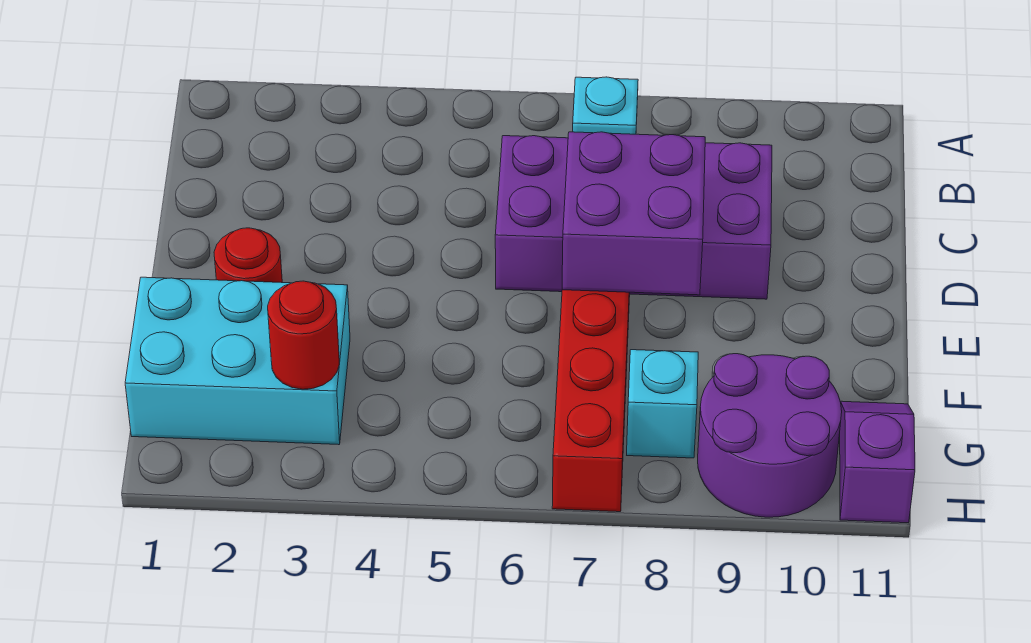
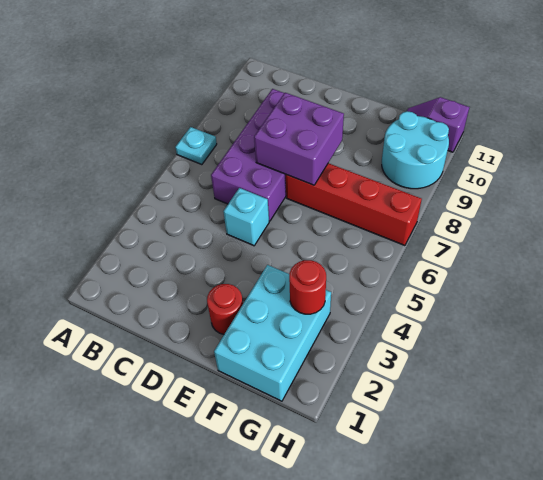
cyan brick G8 level 1 -> cyan brick D5 level 1
purple round brick G9:H10 level 1 -> cyan round brick G9:H10 level 1

